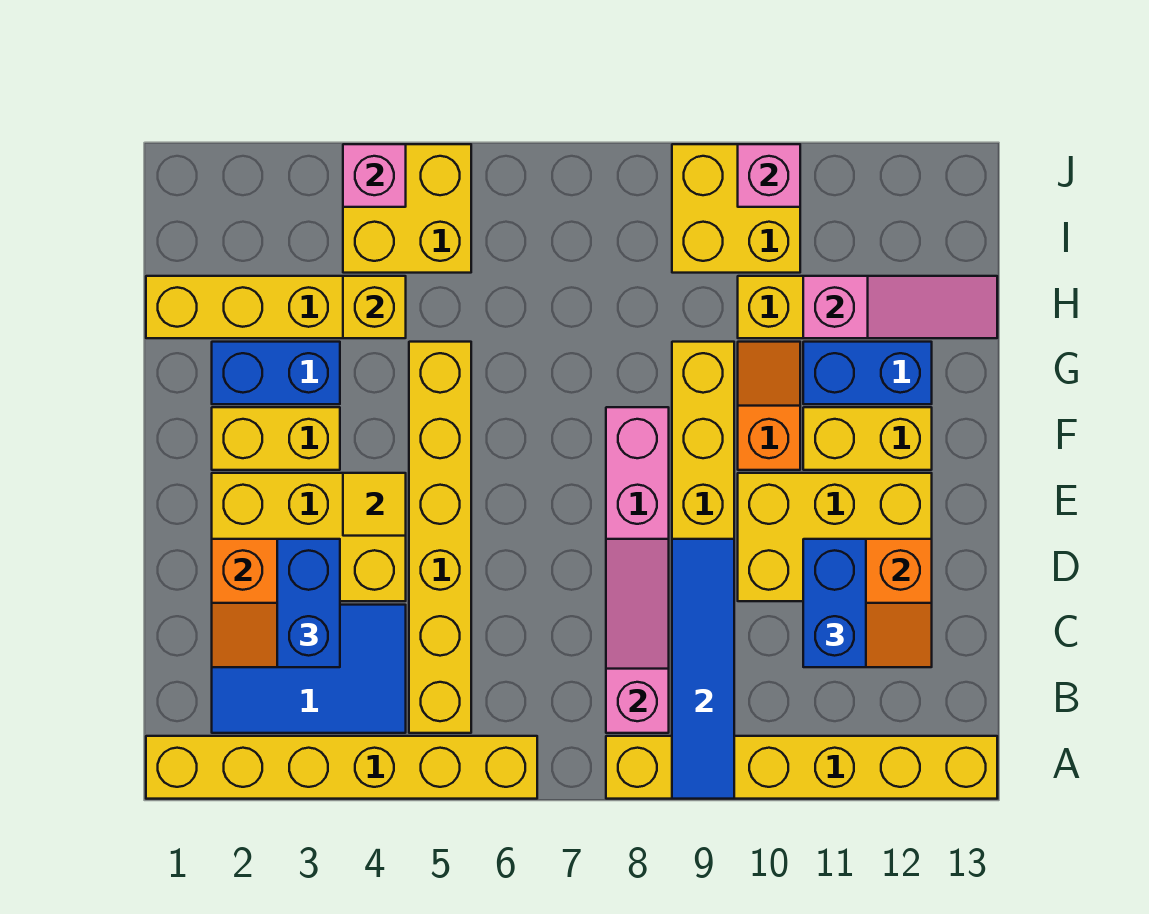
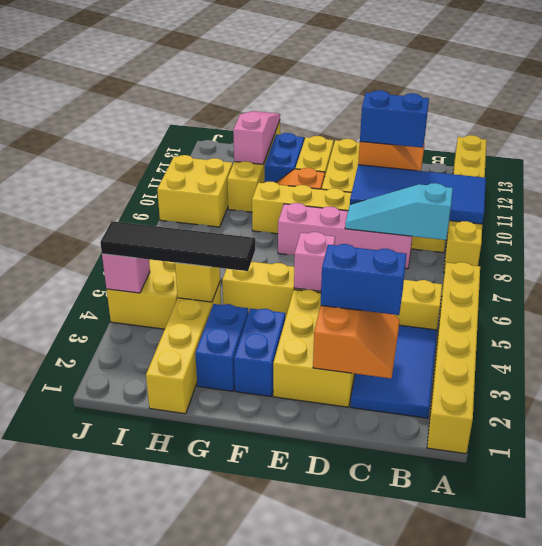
blue tile A9:D9 level 2 -> blue tile A9:D10 level 2
pink slope B8:D8 level 2 top B -> cyan slope B8:D8 level 2 top B
yellow tile E4 level 2 -> none
yellow brick F2:F3 level 1 -> blue brick F2:F3 level 1
none -> black tile G4:J4 level 3
pink brick J10 level 2 -> pink brick E5 level 2

